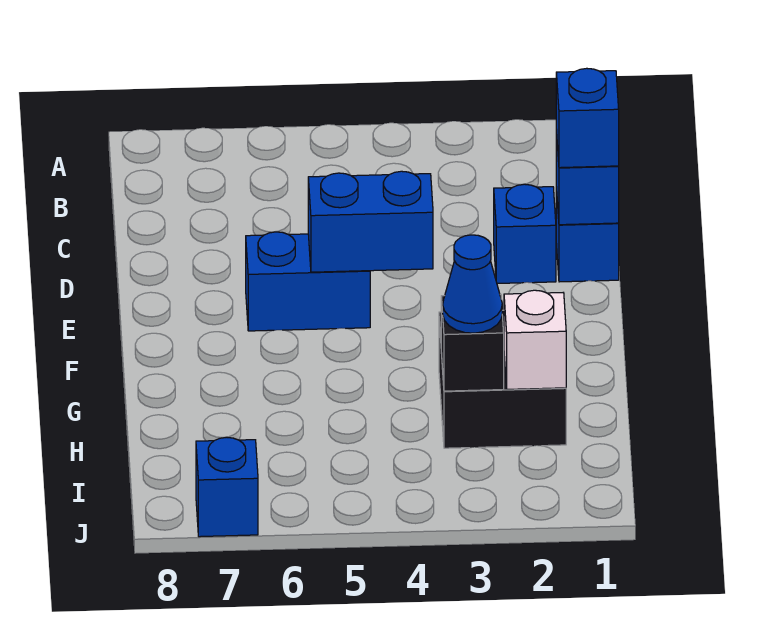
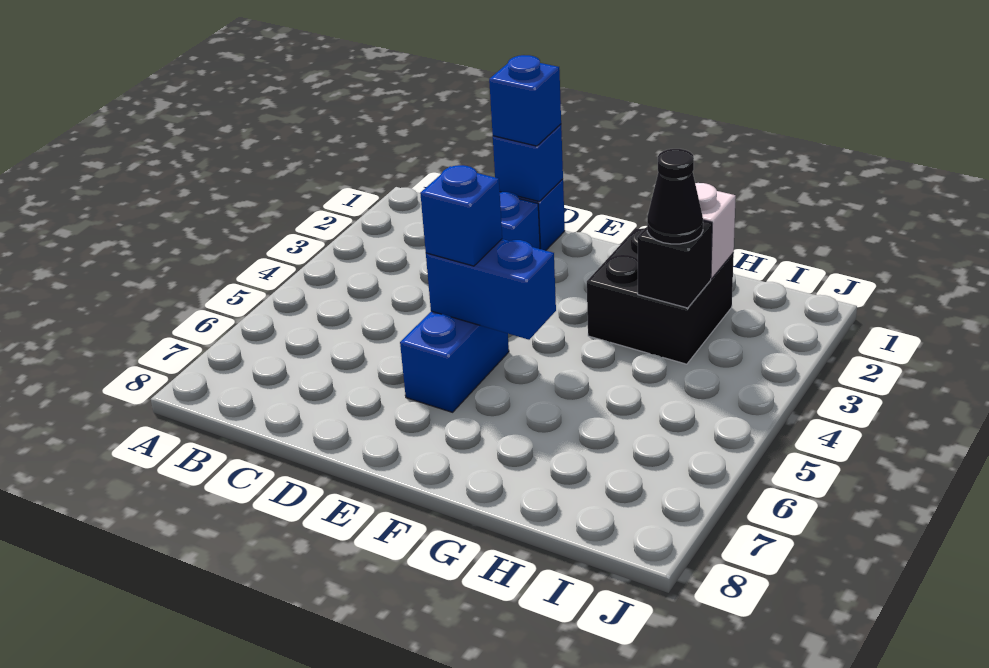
blue brick E4:E5 level 2 -> blue brick E5:F5 level 2
blue cone H3 level 3 -> black cone H3 level 3
blue brick J7 level 1 -> blue brick E5 level 3

